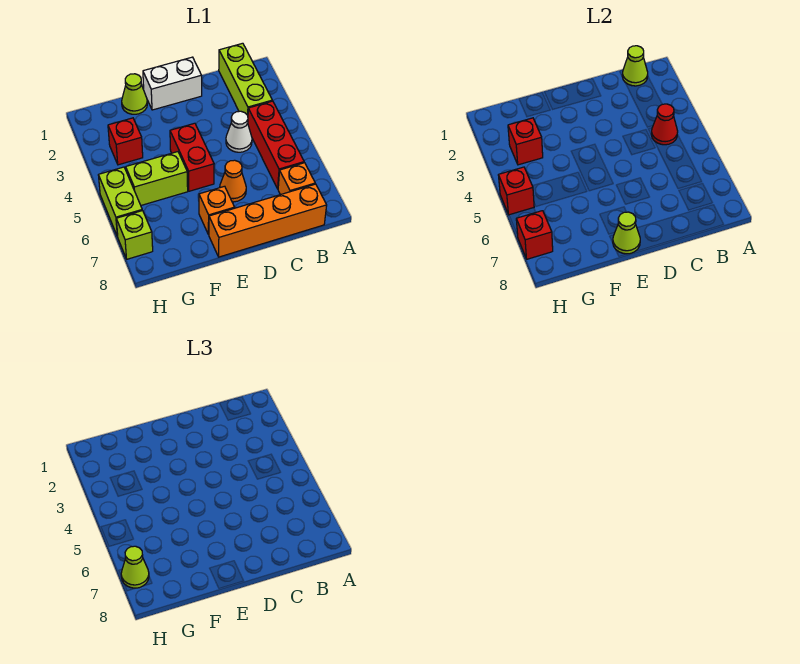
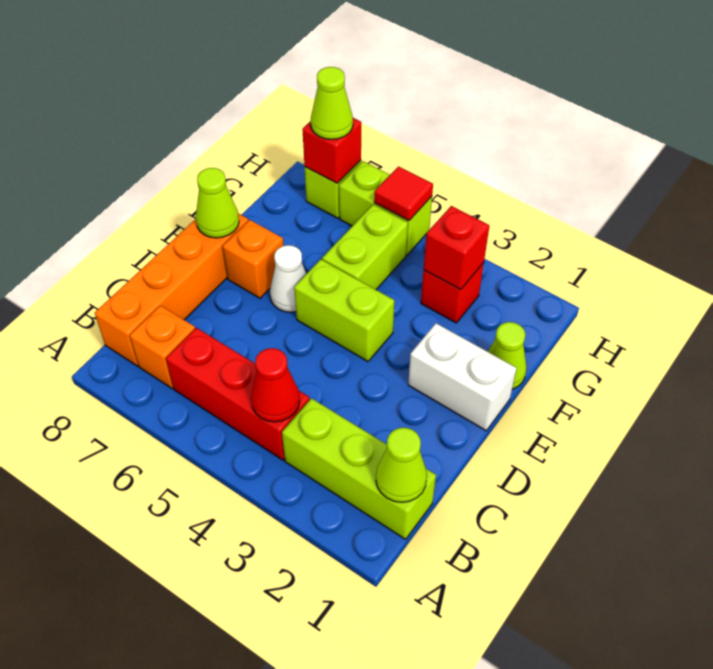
white cone C4 level 1 -> white cone E6 level 1
white brick D1:E1 level 1 -> white brick E1:E2 level 1
orange cone D6 level 1 -> none
red brick E4:E5 level 1 -> lime brick E4:E5 level 1
red brick H5 level 2 -> red tile H5 level 2

